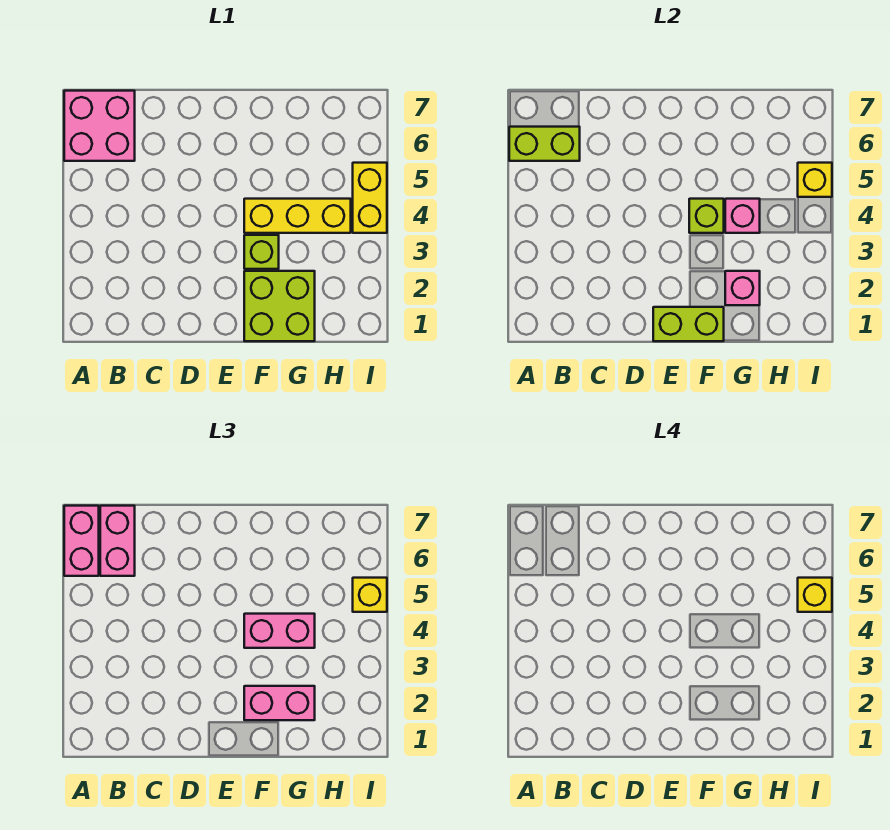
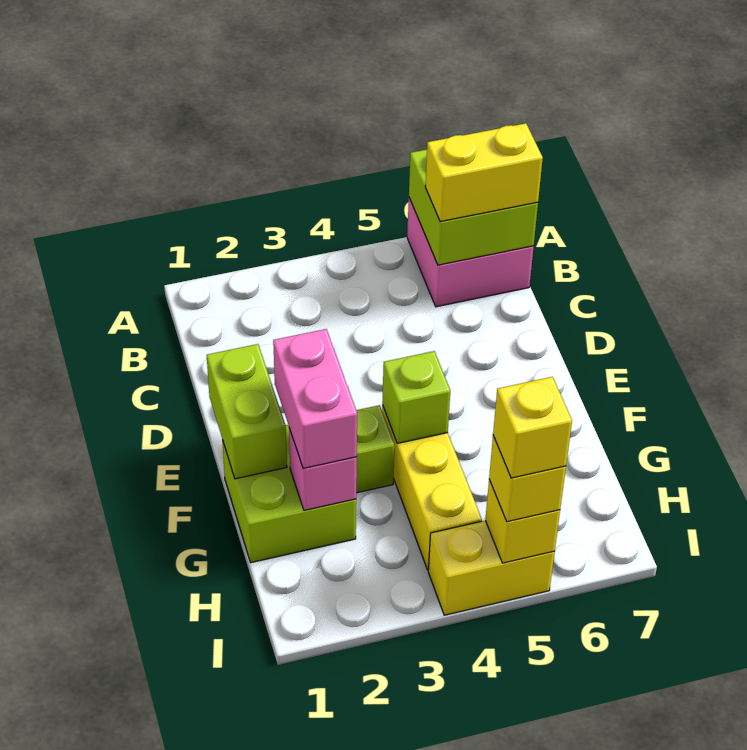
lime brick A6:B6 level 2 -> lime brick A6:B7 level 2
pink brick A6:A7 level 3 -> none
pink brick B6:B7 level 3 -> yellow brick B6:B7 level 3
pink brick F4:G4 level 3 -> none
pink brick G4 level 2 -> none

